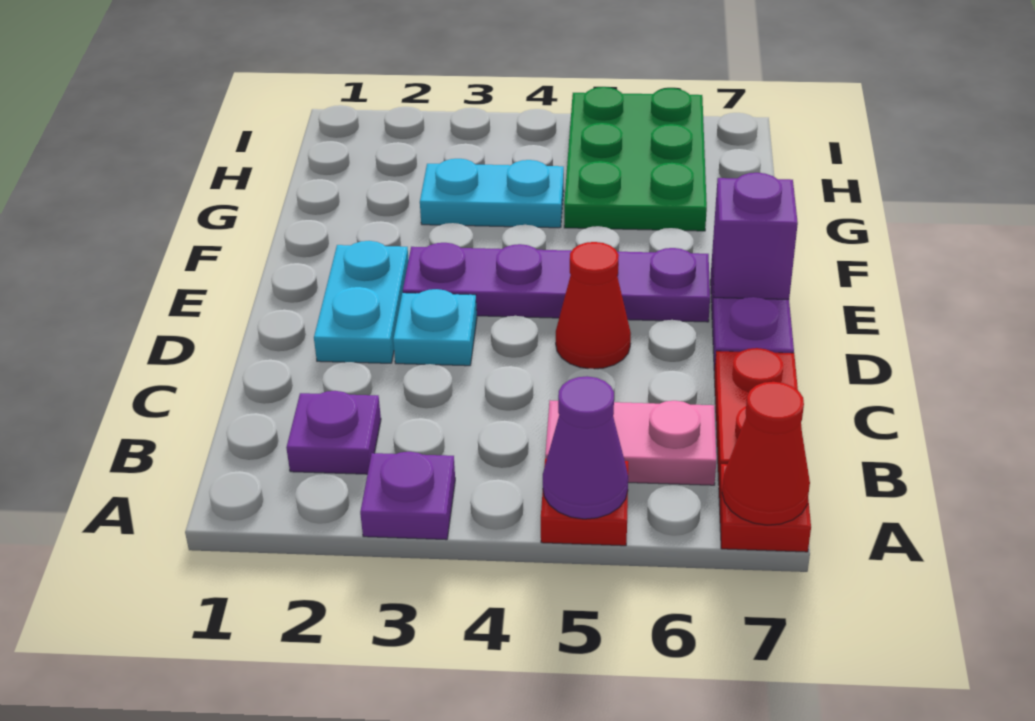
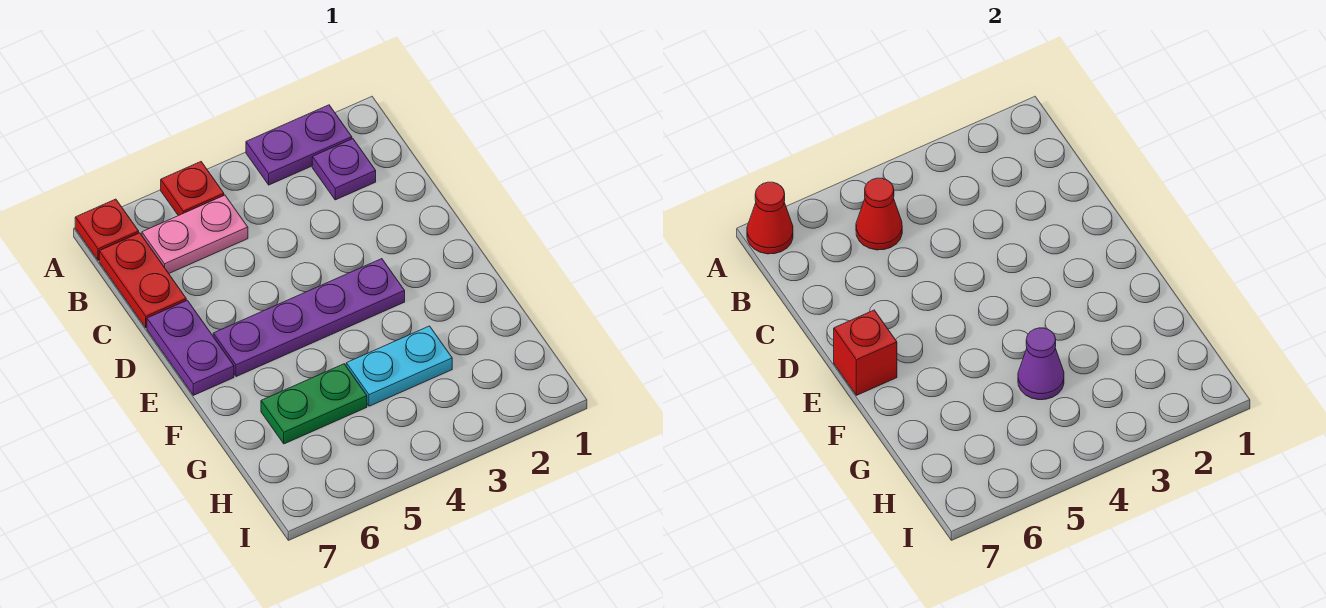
purple plate A3 level 1 -> purple plate A2:A3 level 1
purple cone A5 level 2 -> purple cone G4 level 2
cyan plate D2:E2 level 1 -> none
cyan plate D3 level 1 -> none
red cone D5 level 1 -> red cone B5 level 2
purple brick E7 level 2 -> red brick E7 level 2
green plate G5:I6 level 1 -> green plate G5:G6 level 1

